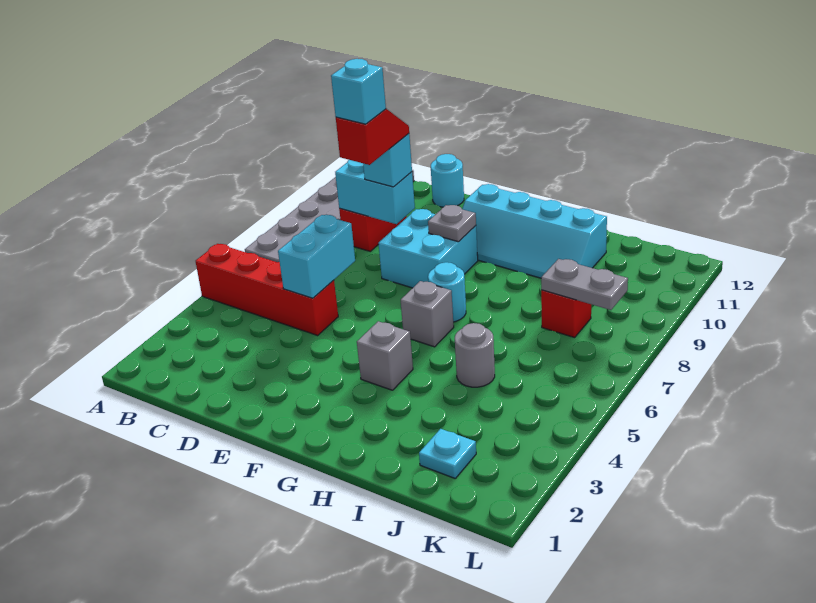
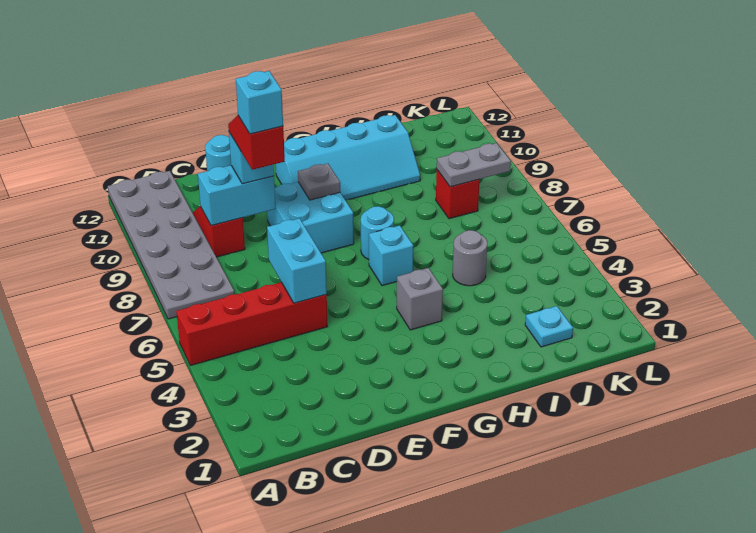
grey brick G6 level 1 -> cyan brick G6 level 1

